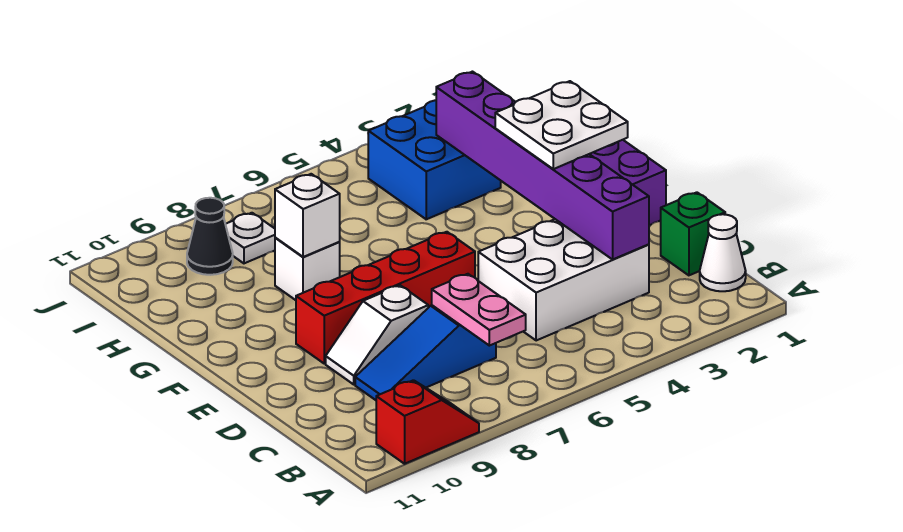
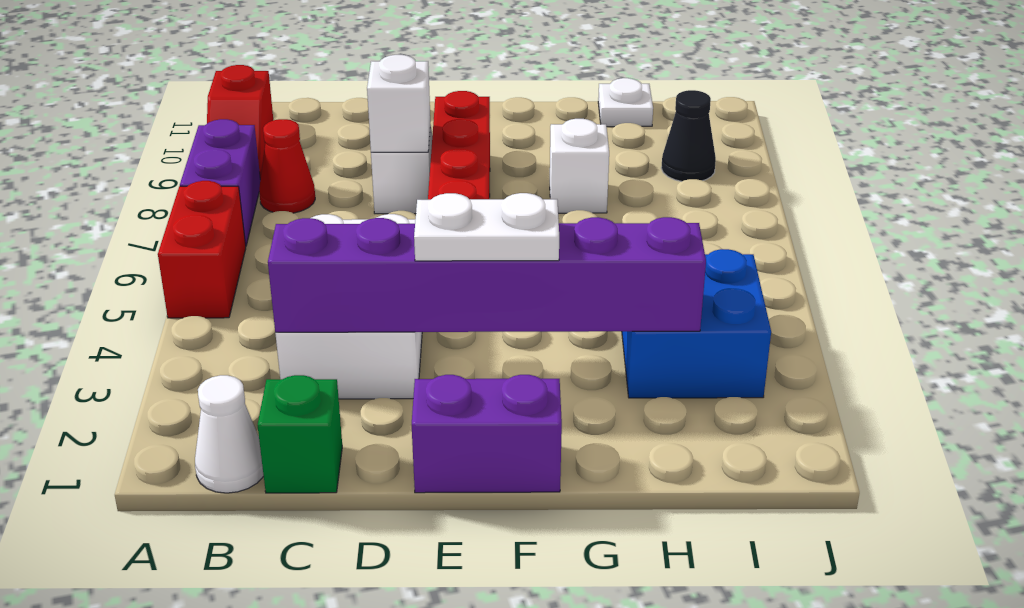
none -> red brick A5:A6 level 1
none -> purple brick A7:A8 level 1
pink plate B7:C7 level 2 -> none
none -> red cone B8 level 1
blue slope C7:C9 level 1 top 7 -> none
white plate E2:F3 level 3 -> white plate E3:F3 level 3
white brick G8 level 2 -> white brick D8 level 2
white plate I8 level 1 -> white plate H11 level 1

